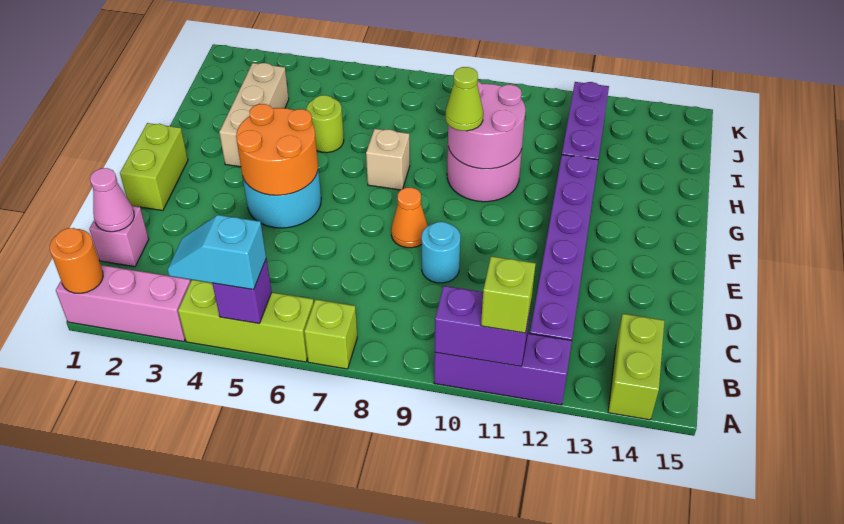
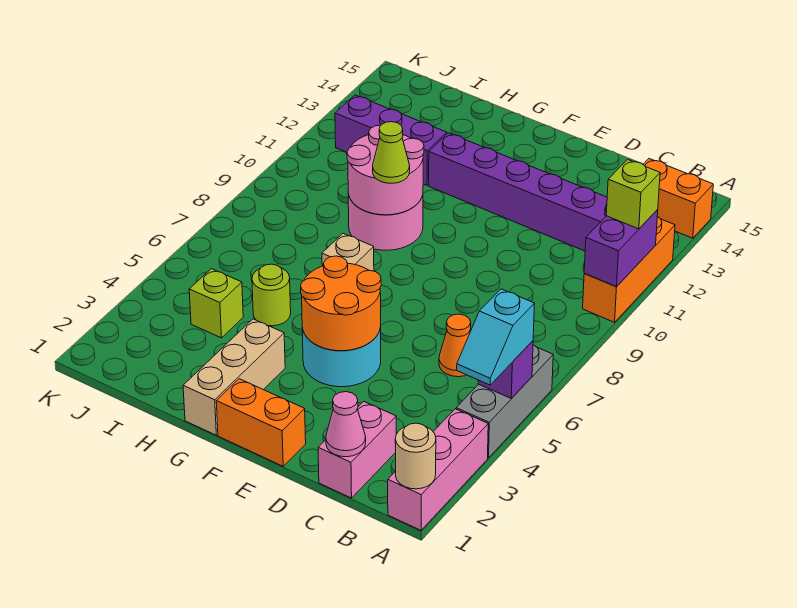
orange round brick A1 level 2 -> tan round brick A1 level 2
lime brick A4:A6 level 1 -> grey brick A4:A6 level 1
lime brick A7 level 1 -> lime brick I4 level 1
purple brick A10:A12 level 1 -> orange brick A10:A12 level 1
lime brick A14:B14 level 1 -> orange brick A14:B14 level 1
pink brick C1 level 1 -> pink brick C1:C2 level 1
cyan round brick D9 level 1 -> none
lime brick E1:F1 level 1 -> orange brick E1:F1 level 1
orange cone E8 level 1 -> orange cone C6 level 1
tan brick G3:I3 level 1 -> tan brick G1:G3 level 1

